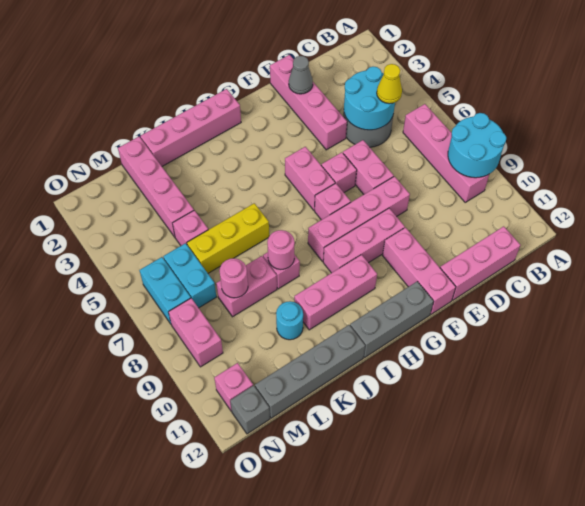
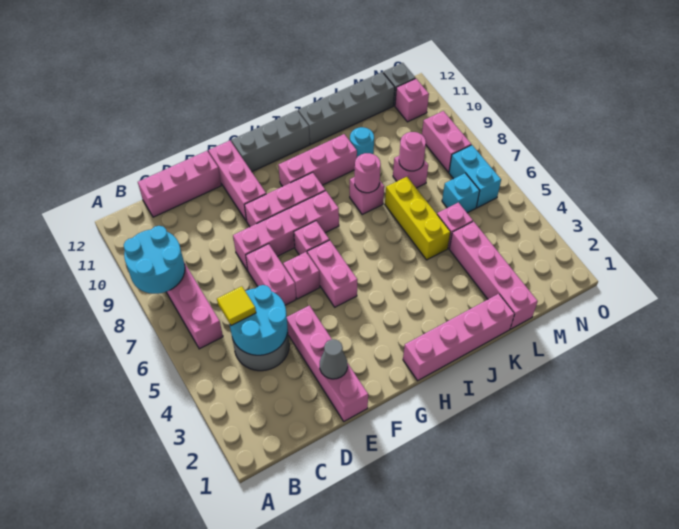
yellow cone C5 level 3 -> yellow tile C5 level 3
yellow brick J6:L6 level 1 -> yellow brick K5:K7 level 1
pink brick K8:L8 level 1 -> pink brick L8 level 1
cyan brick M6:M7 level 1 -> cyan brick M6 level 1

